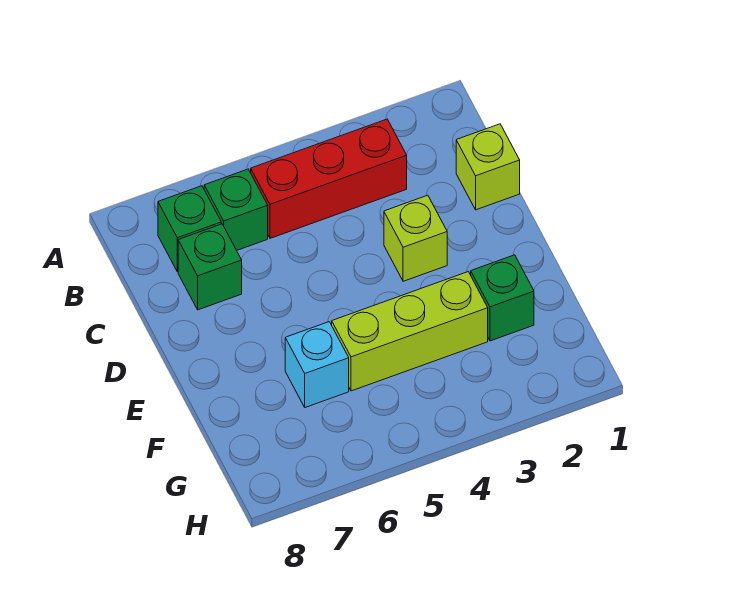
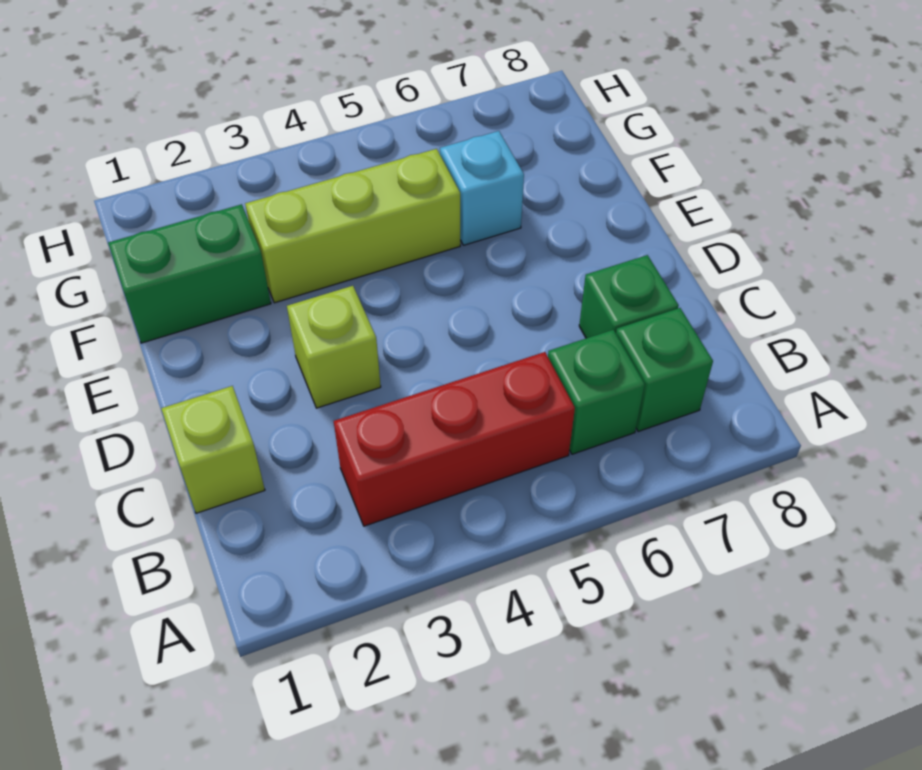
green brick F2 level 1 -> green brick F1:F2 level 1

